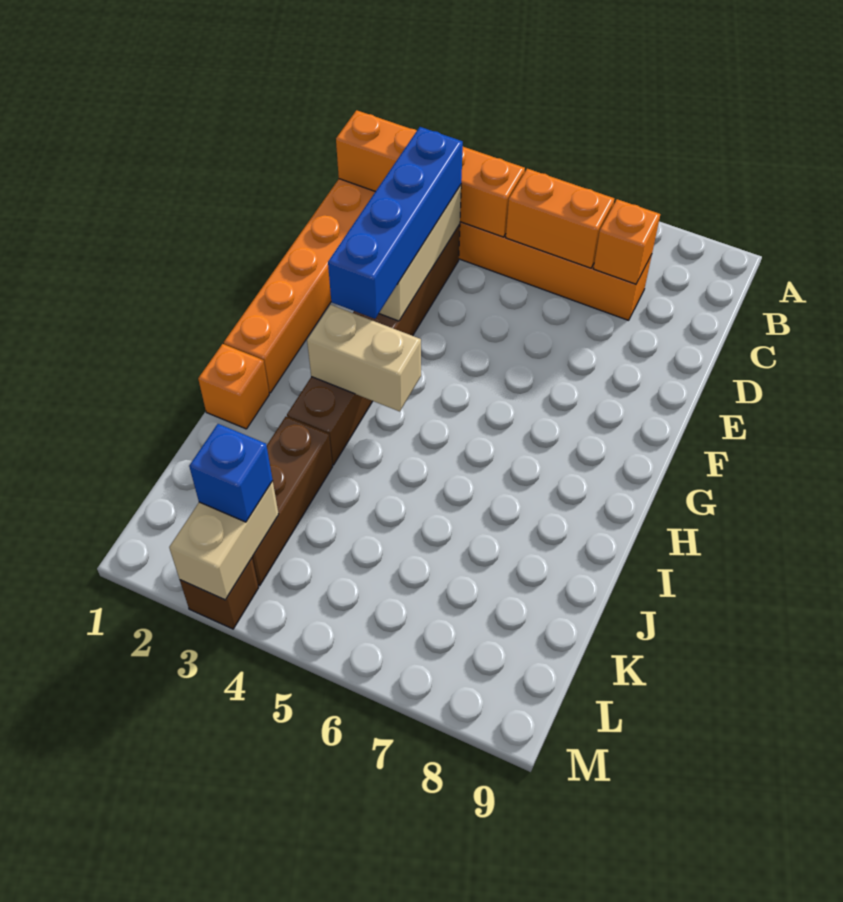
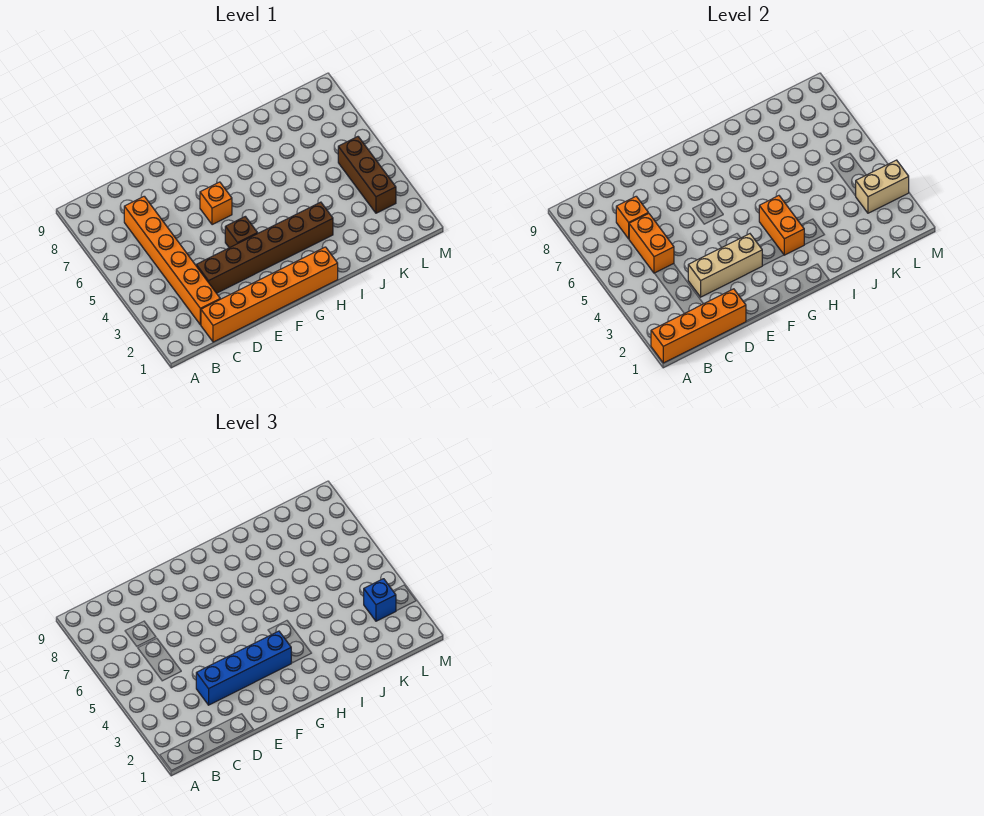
orange brick C1:C4 level 2 -> orange brick A1:D1 level 2
tan brick H3:H4 level 2 -> orange brick H3:H4 level 2
orange brick I1 level 1 -> orange brick F6 level 1
brown brick J3:L3 level 1 -> brown brick L3:L5 level 1
brown brick M3 level 1 -> brown brick F4 level 1

